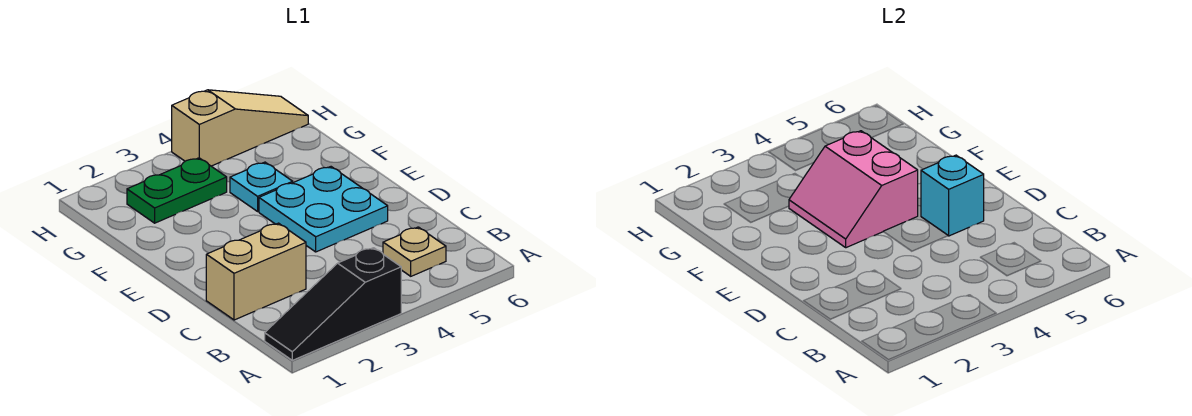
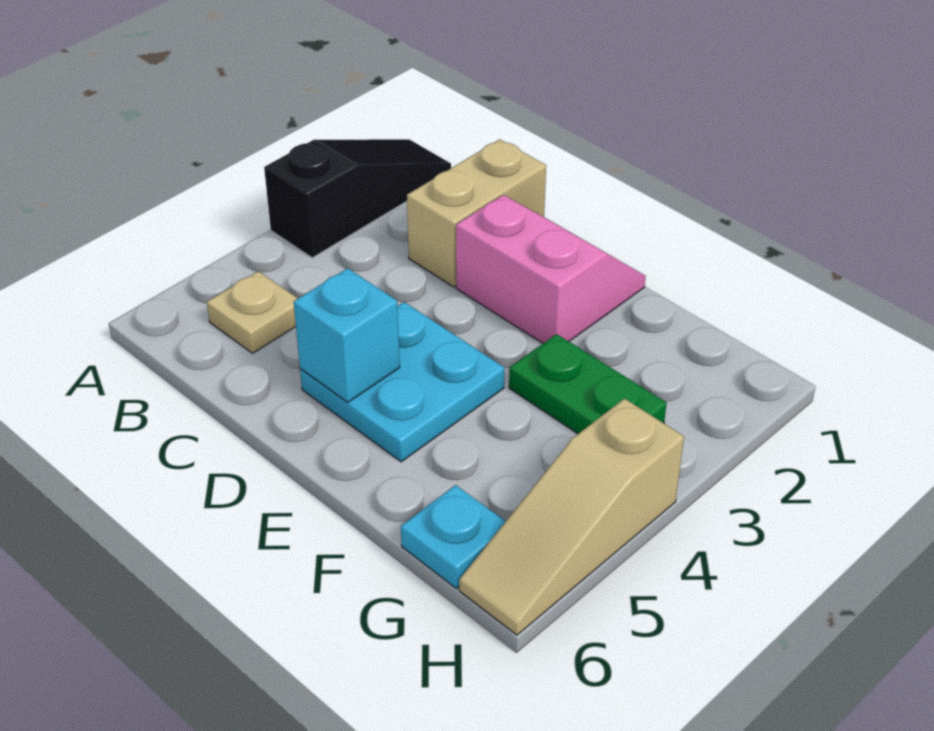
pink slope E3:F4 level 2 top 4 -> pink slope D1:E2 level 1 top 2
cyan plate F4 level 1 -> cyan plate G6 level 1
green plate G2:G3 level 1 -> green plate F3:G3 level 1

